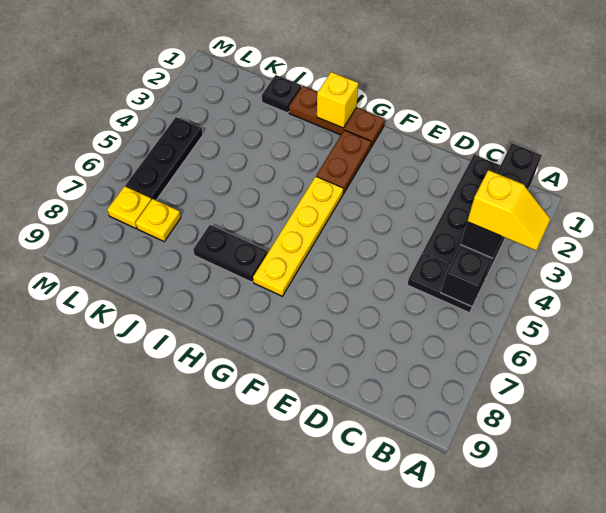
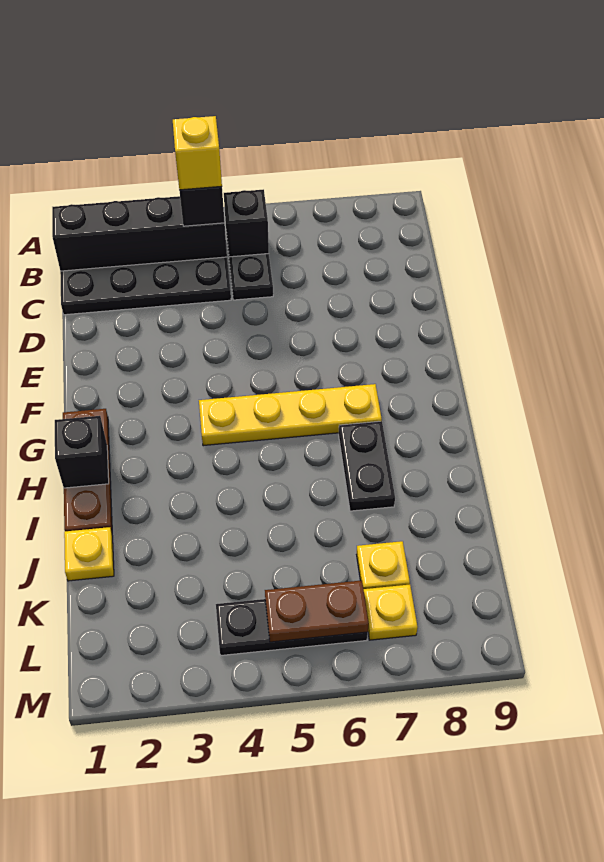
brown plate G2:G3 level 1 -> brown plate L5:L6 level 2
yellow brick H1 level 2 -> black brick H1 level 2
black plate J1 level 1 -> yellow plate J1 level 1

